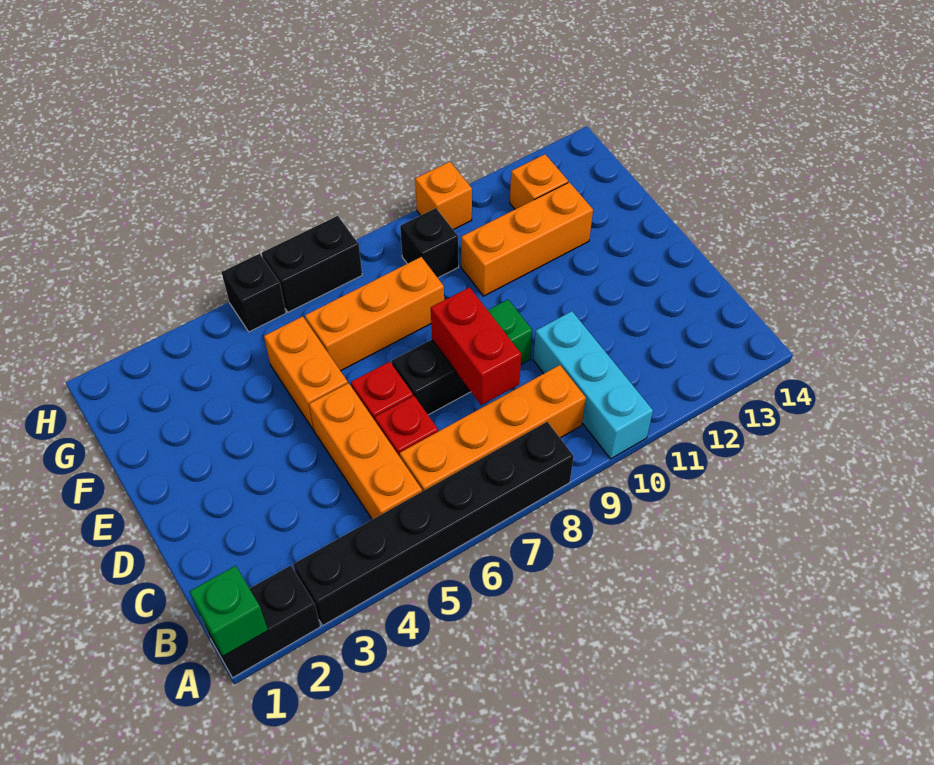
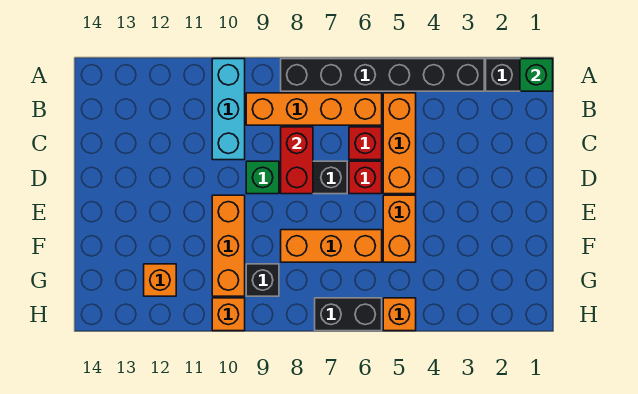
orange brick F10:F12 level 1 -> orange brick E10:G10 level 1
black brick H5 level 1 -> orange brick H5 level 1

